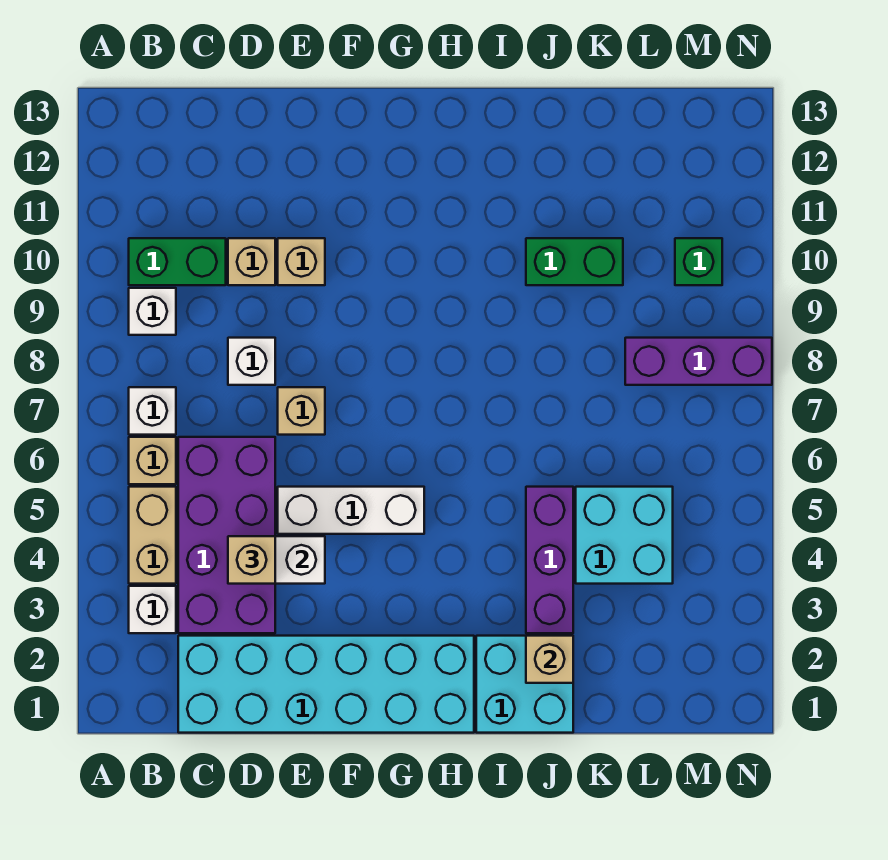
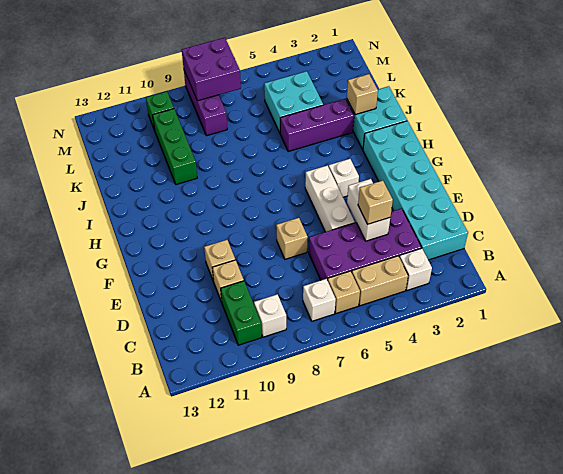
white brick D8 level 1 -> white brick G4 level 1
green brick J10:K10 level 1 -> green brick J10:L10 level 1
none -> purple brick M7:N8 level 2

